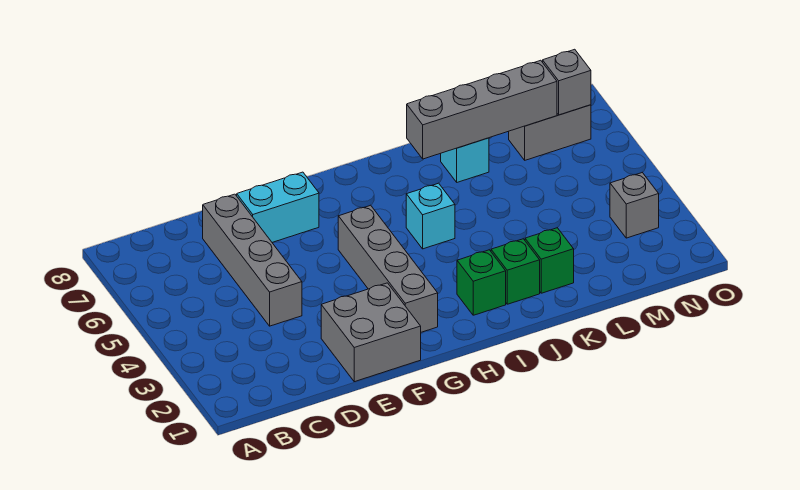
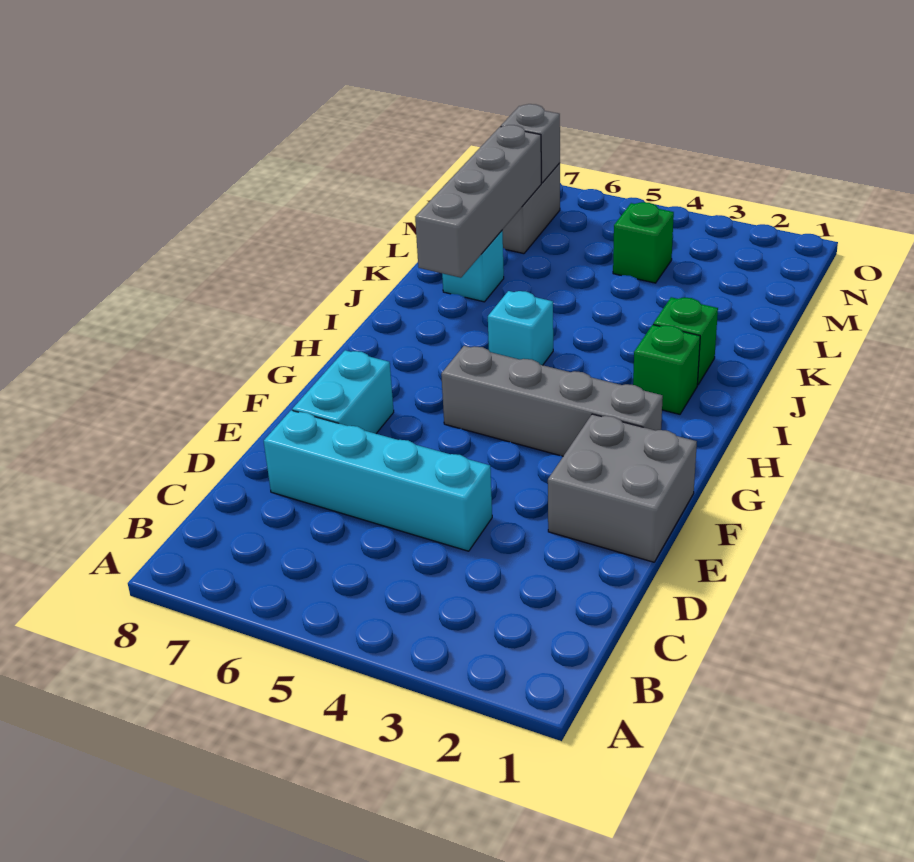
grey brick D4:D7 level 1 -> cyan brick D4:D7 level 1
green brick K2 level 1 -> green brick M4 level 1
grey brick N3 level 1 -> none

